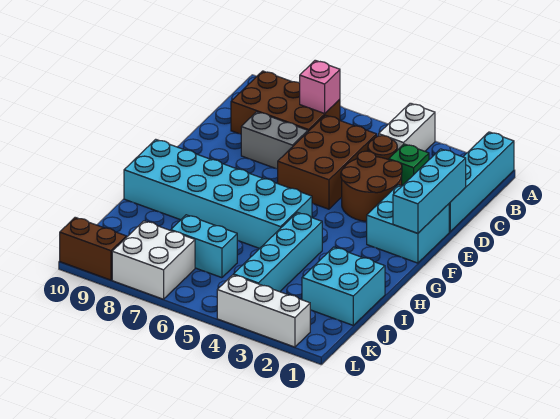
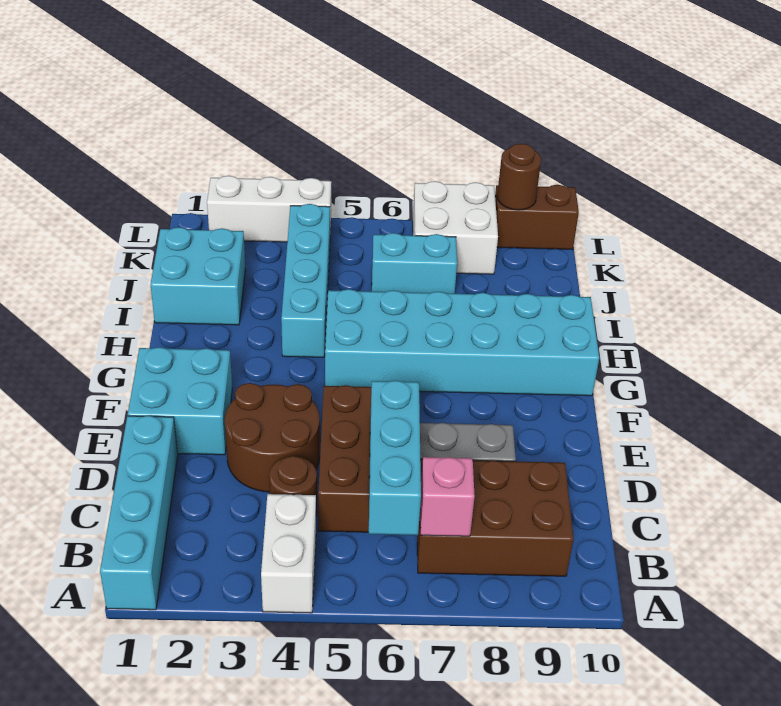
green brick C3 level 1 -> none
cyan brick D1:F1 level 2 -> cyan brick B6:D6 level 2
none -> brown round brick L9 level 2

